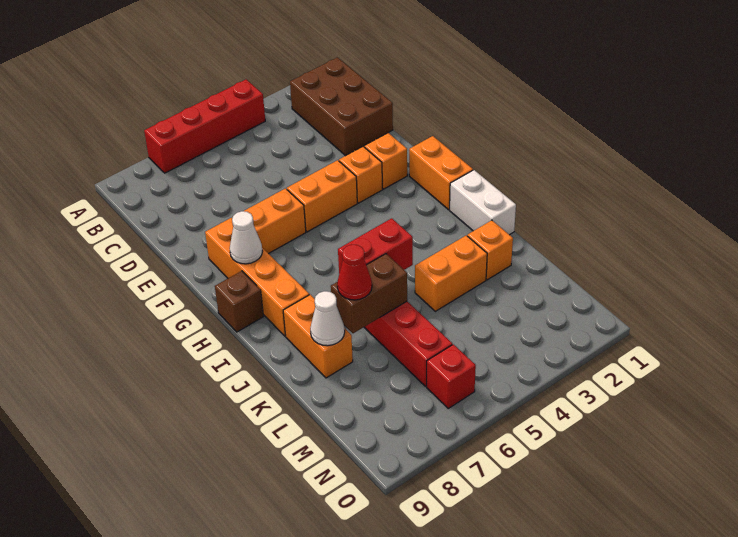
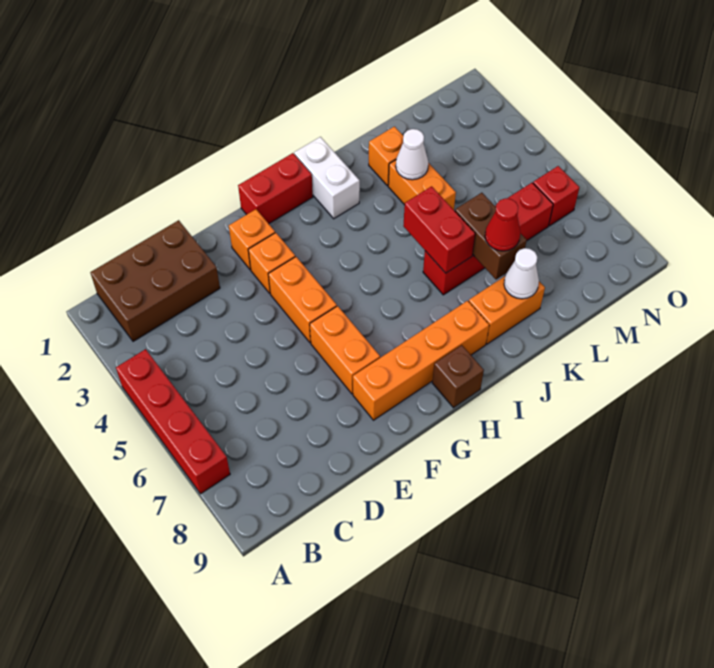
orange brick G1:H1 level 1 -> red brick G1:H1 level 1
white cone G8 level 2 -> white cone K3 level 2
white brick I1:J1 level 1 -> white brick I1:I2 level 1

